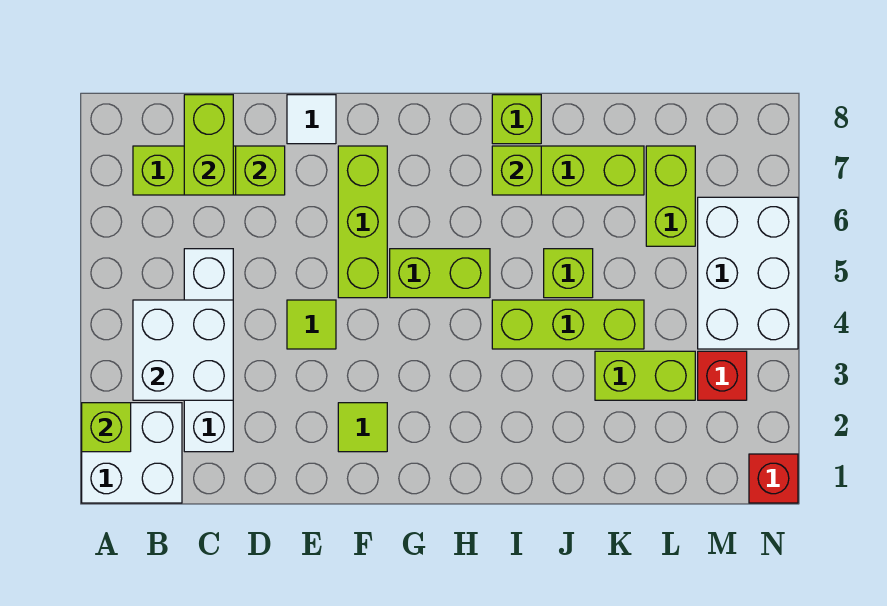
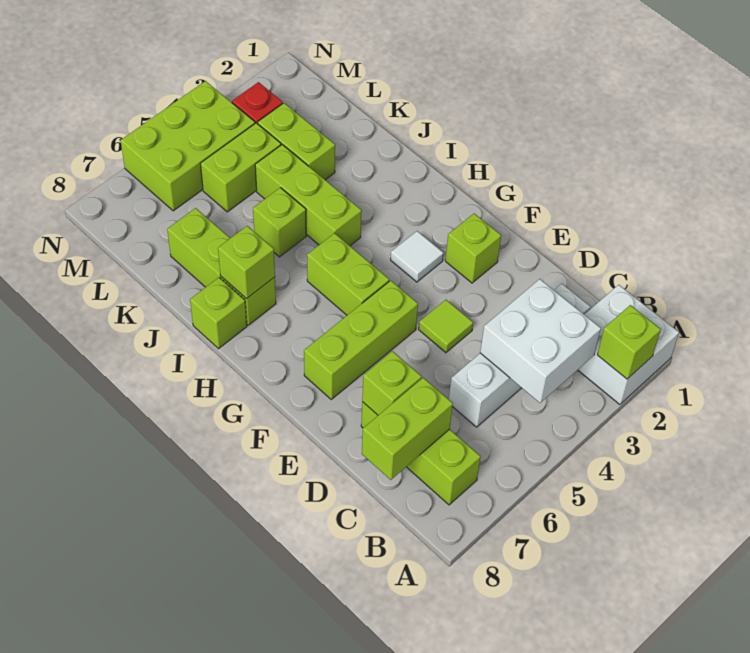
white tile E8 level 1 -> white tile G3 level 1
lime tile F2 level 1 -> lime brick F2 level 1
lime brick L6:L7 level 1 -> lime brick L4:L5 level 1
white brick M4:N6 level 1 -> lime brick M4:N6 level 1
red brick N1 level 1 -> none

